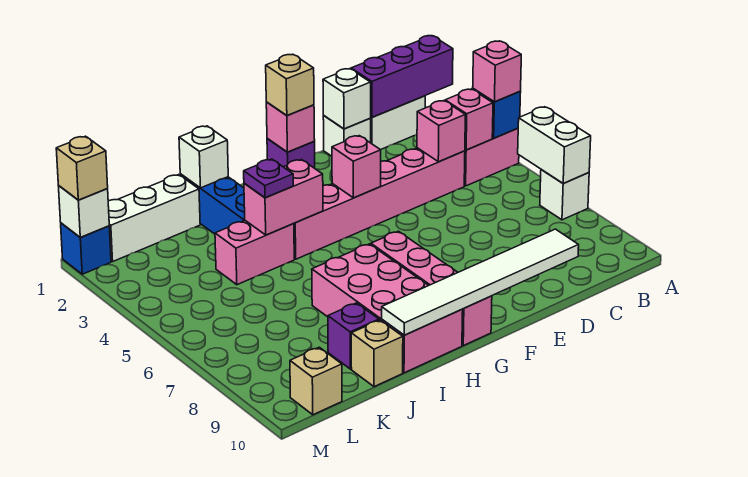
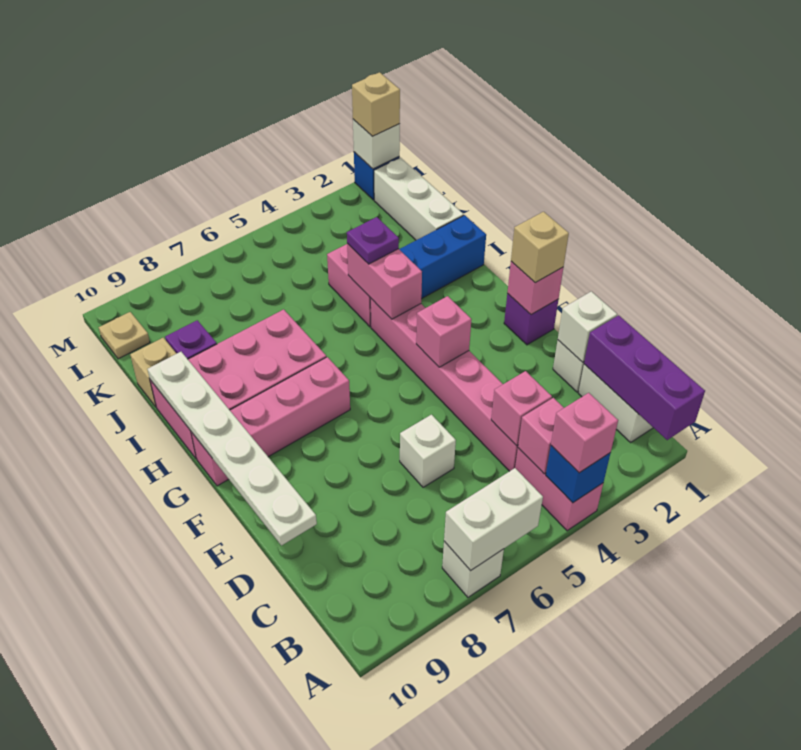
white tile D10:I10 level 2 -> white plate D10:I10 level 2
white brick I1 level 2 -> white brick D6 level 1
tan brick L10 level 1 -> tan plate L10 level 1

